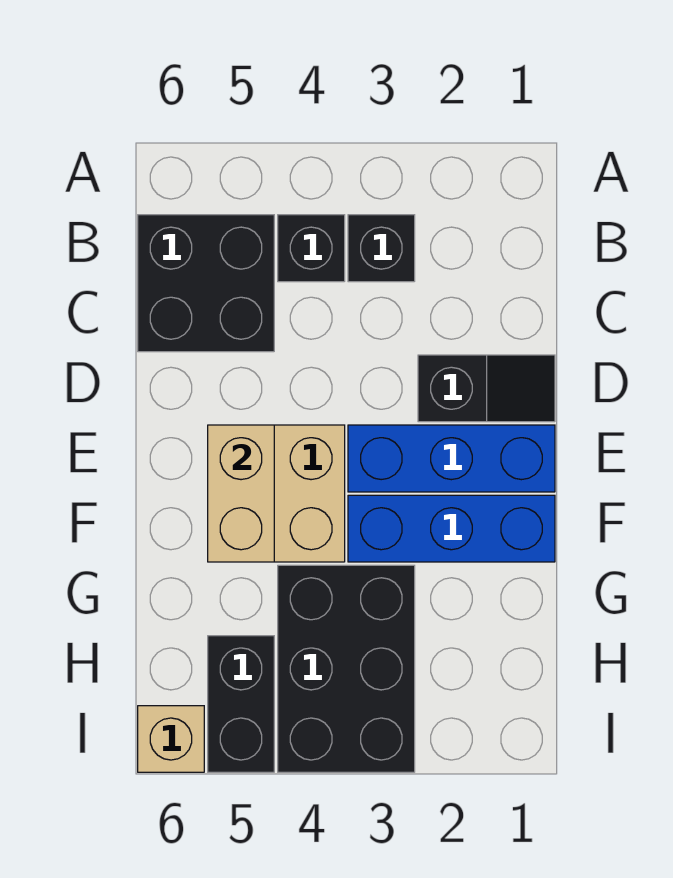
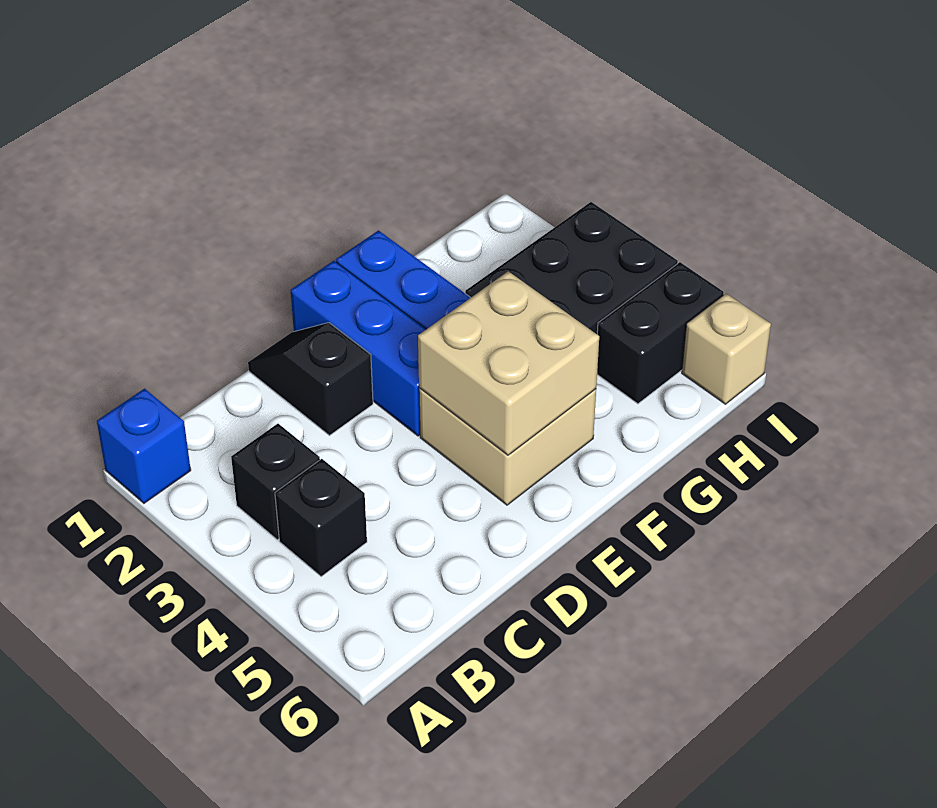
none -> blue brick A1 level 1
black brick B5:C6 level 1 -> none
tan brick E5:F5 level 2 -> tan brick E4:F5 level 2

